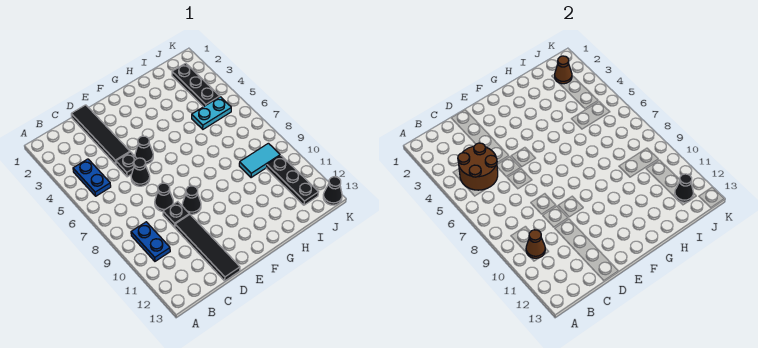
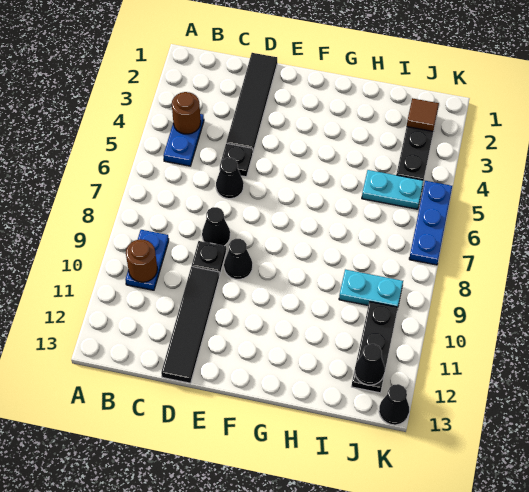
brown round brick B4:C5 level 2 -> brown round brick B4 level 2
brown cone B10 level 2 -> brown round brick B10 level 2
black cone E5 level 1 -> none
cyan tile I9:J9 level 1 -> cyan plate I9:J9 level 1
brown cone J2 level 2 -> brown tile J2 level 2
none -> blue plate K5:K7 level 1

